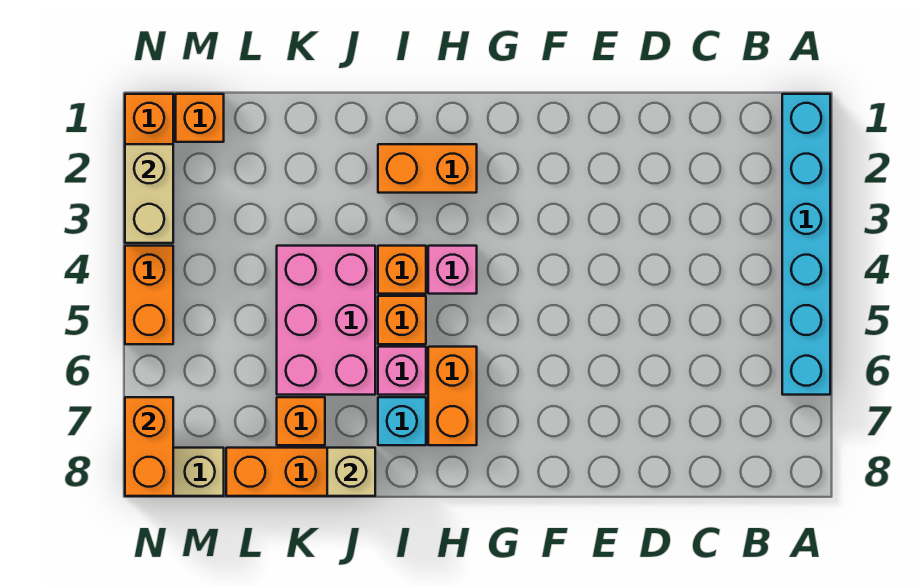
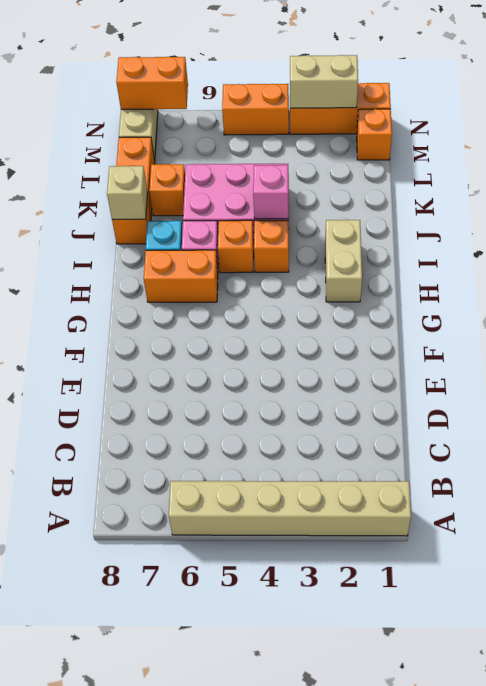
cyan brick A1:A6 level 1 -> tan brick A1:A6 level 1
orange brick H2:I2 level 1 -> tan brick H2:I2 level 1
pink brick H4 level 1 -> pink brick J4 level 2

